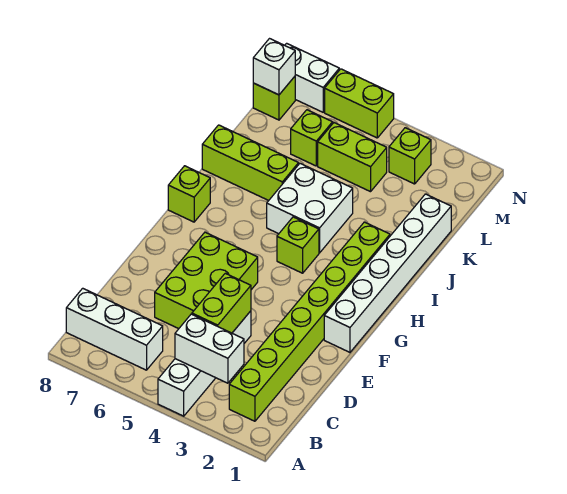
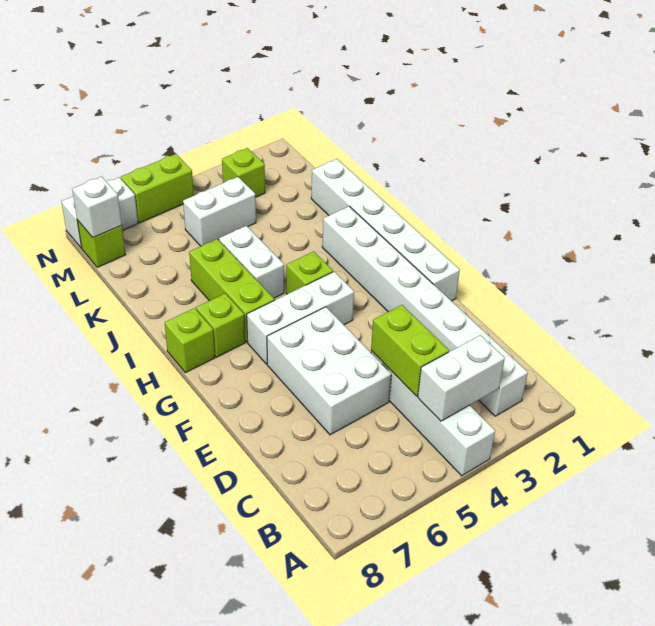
lime brick B2:I2 level 1 -> white brick B2:I2 level 1
white brick B6:B8 level 1 -> white brick G4:G6 level 1
lime brick D5:F6 level 1 -> white brick D5:F6 level 1
white brick I4:J5 level 1 -> white brick I5:J5 level 1
lime brick J6:J8 level 1 -> lime brick H6:J6 level 1
lime brick L4:L5 level 1 -> white brick L4:L5 level 1
lime brick L6 level 1 -> lime brick H7 level 1

